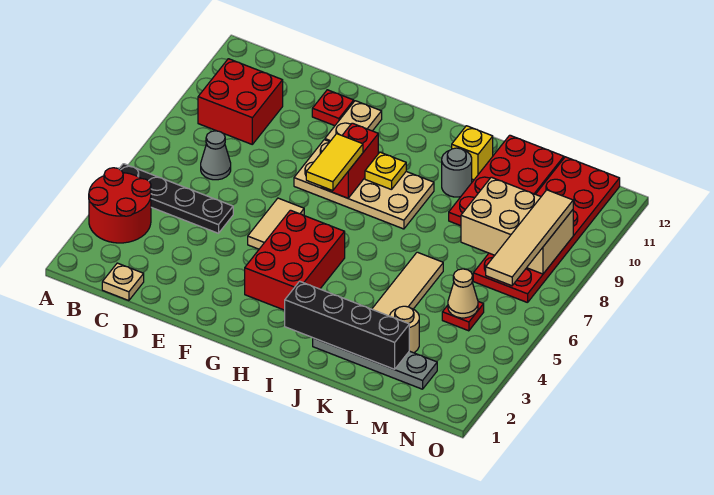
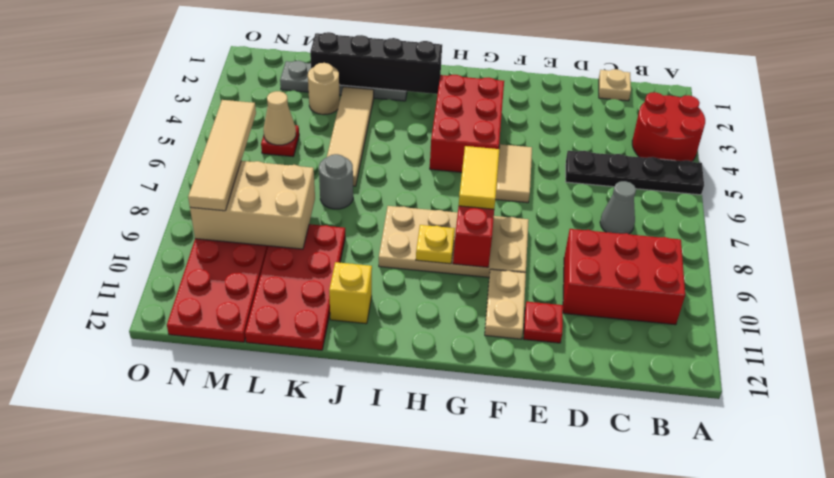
red brick B9:C10 level 1 -> red brick B9:D10 level 1
grey round brick J10 level 1 -> grey round brick K7 level 1

